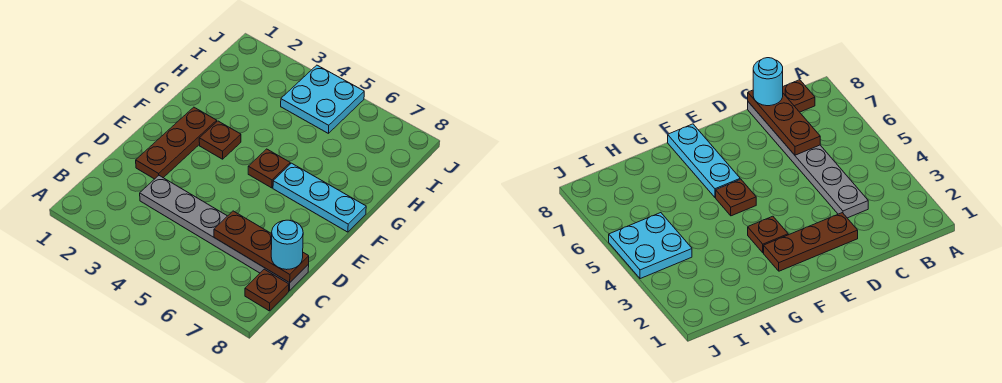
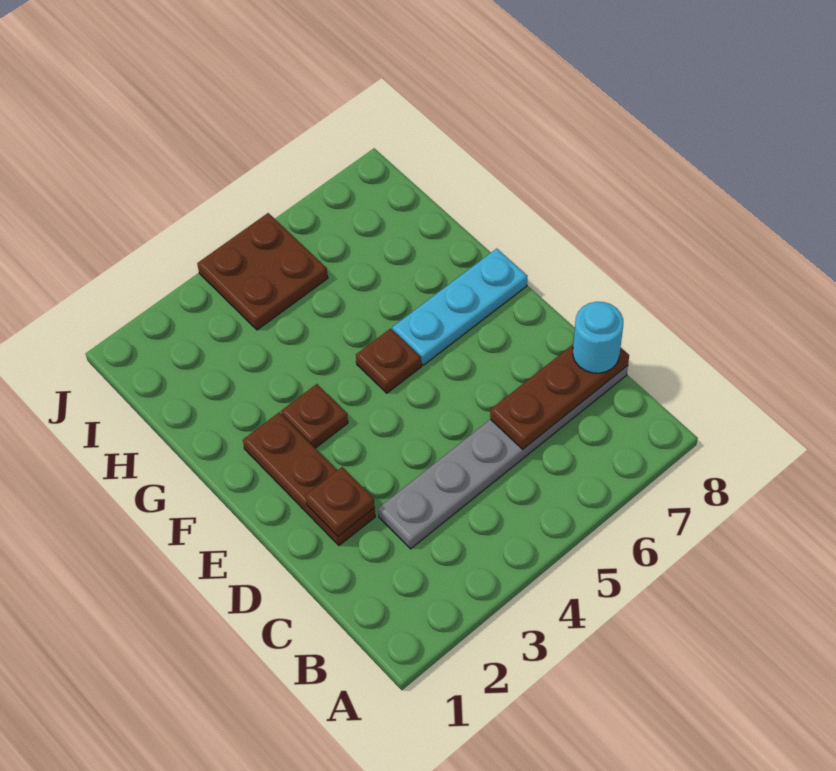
brown plate B8 level 1 -> brown plate D2 level 2
cyan plate I4:J5 level 1 -> brown plate I4:J5 level 1

